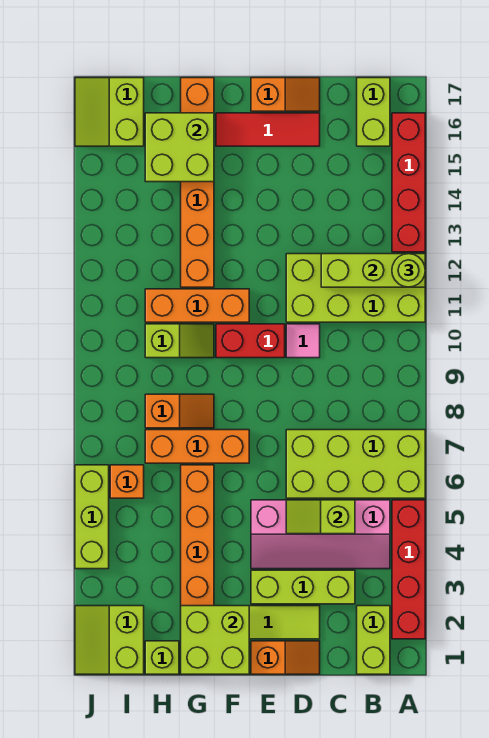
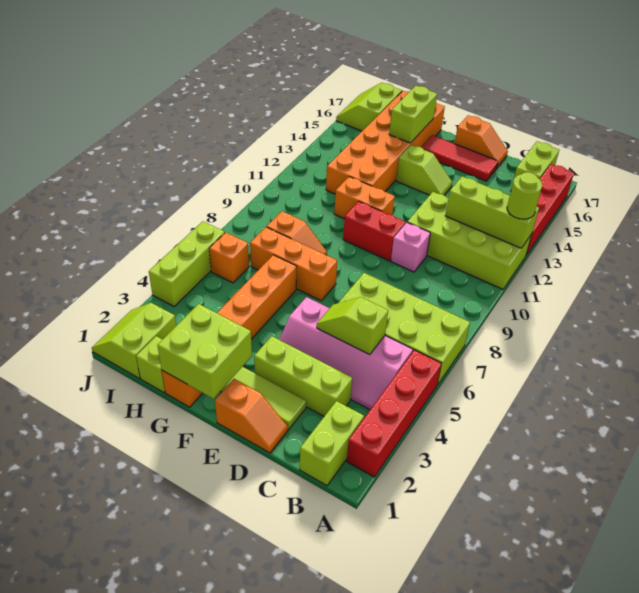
pink tile D10 level 1 -> pink brick D10 level 1
orange brick F11:H11 level 1 -> orange brick F11:G11 level 1
lime slope G10:H10 level 1 top H -> lime slope E14:F14 level 1 top F
orange brick G12:G17 level 1 -> orange brick G12:H17 level 1
lime brick G15:H16 level 2 -> lime brick G15:G16 level 2

